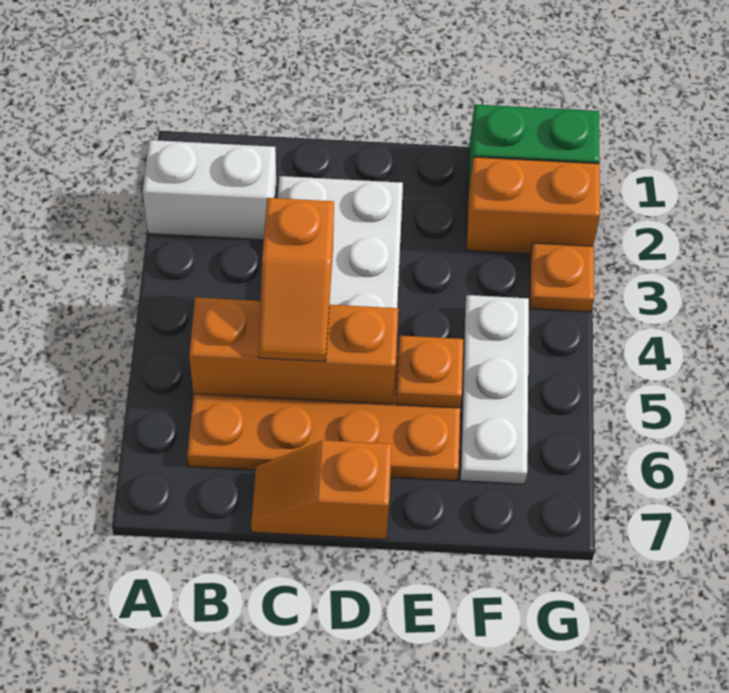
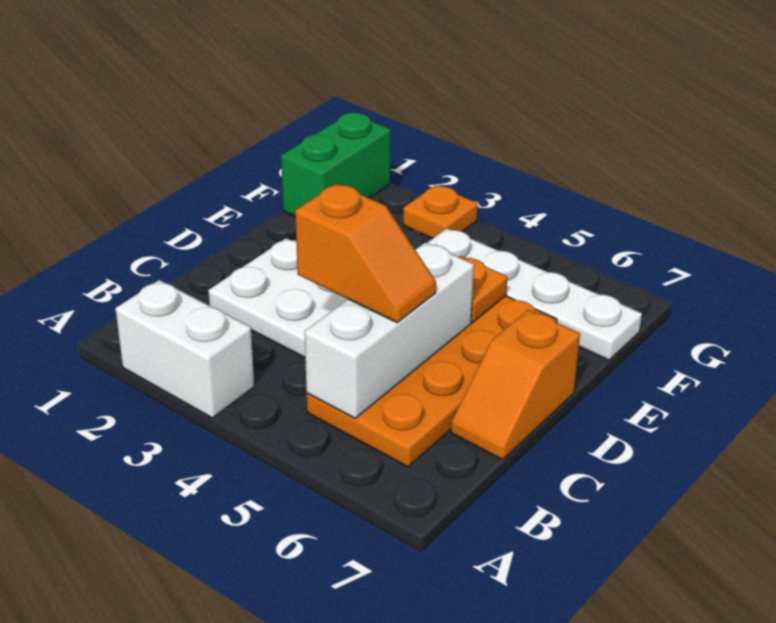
white brick A2:B2 level 1 -> white brick A2:A3 level 1
orange brick B5:D5 level 2 -> white brick B5:D5 level 2
orange brick F2:G2 level 1 -> none
white plate F4:F6 level 1 -> white plate F4:F7 level 1

